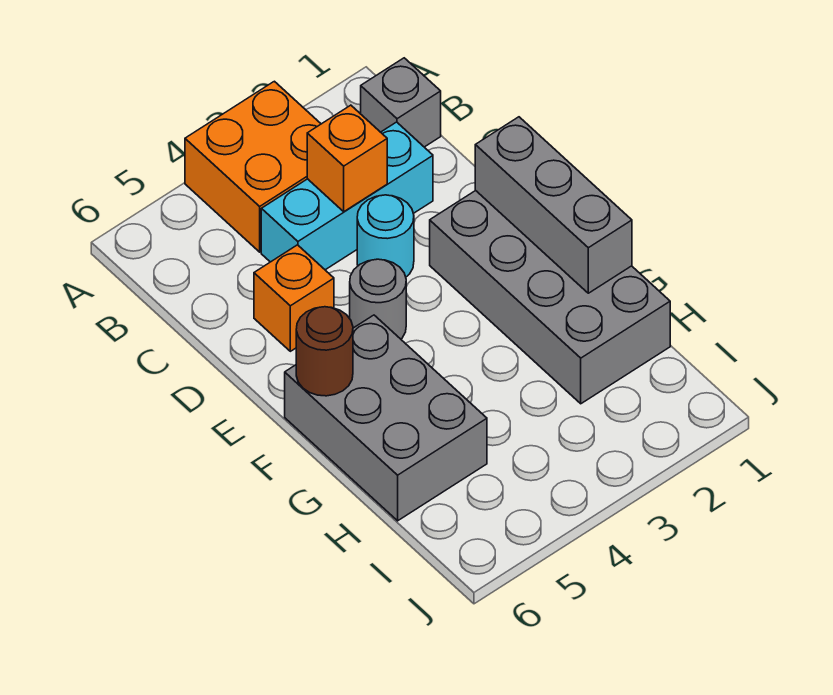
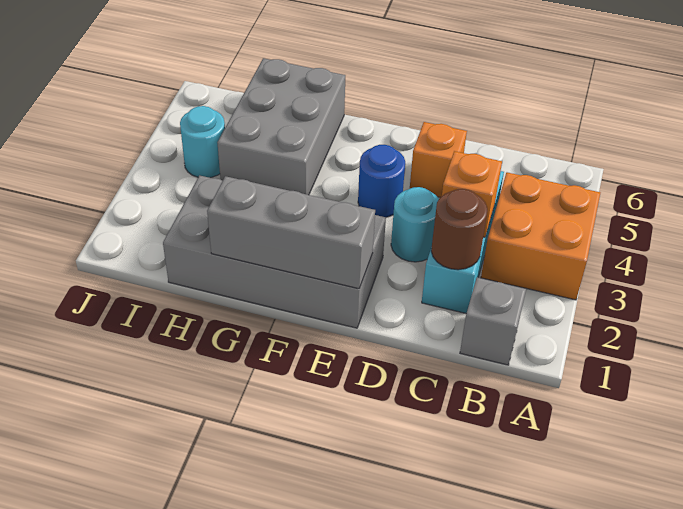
grey round brick E4 level 1 -> blue round brick E4 level 1
grey brick F5:H6 level 1 -> grey brick G4:H6 level 1
brown round brick F6 level 2 -> brown round brick C2 level 2
none -> cyan round brick I4 level 1

